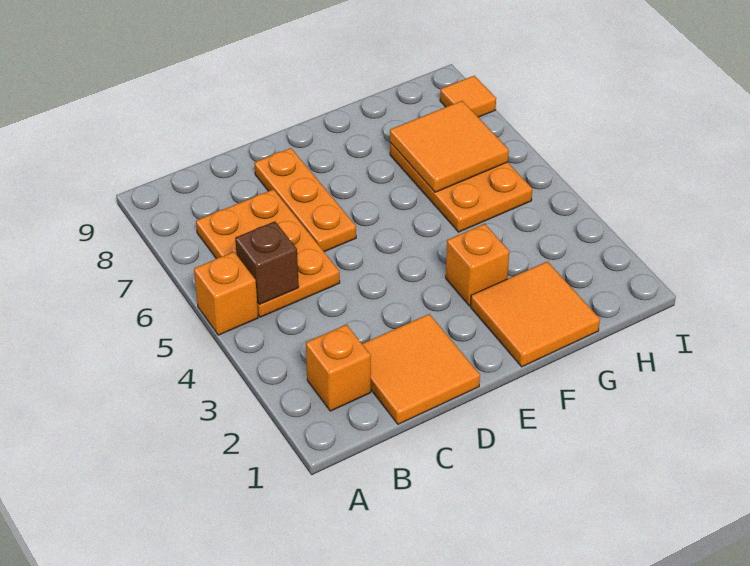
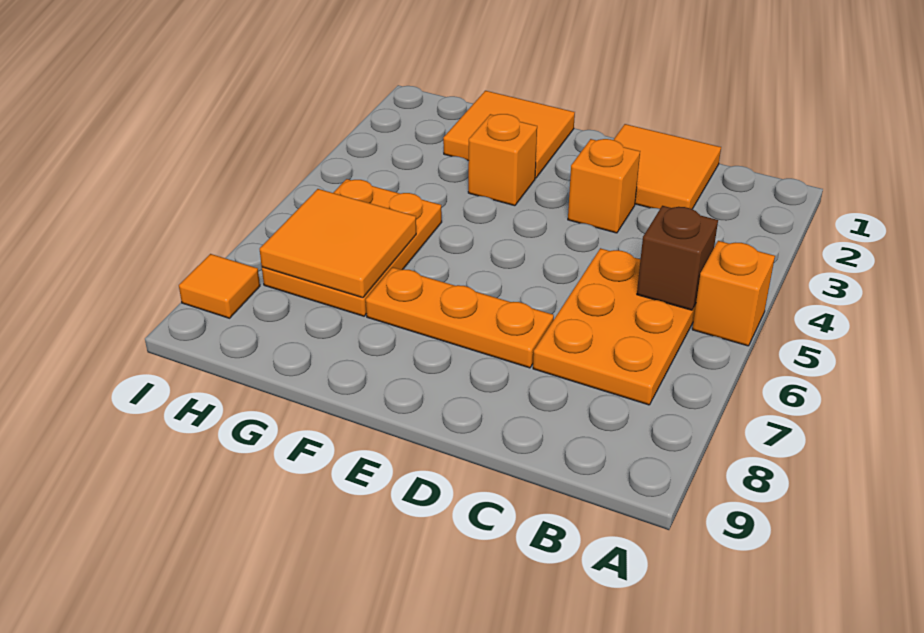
orange brick B2 level 1 -> orange brick D3 level 1
orange plate D6:D8 level 1 -> orange plate D7:F7 level 1

